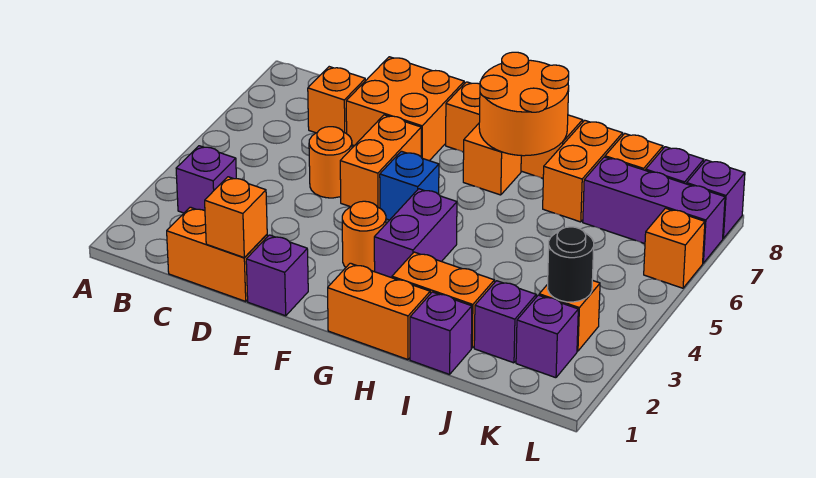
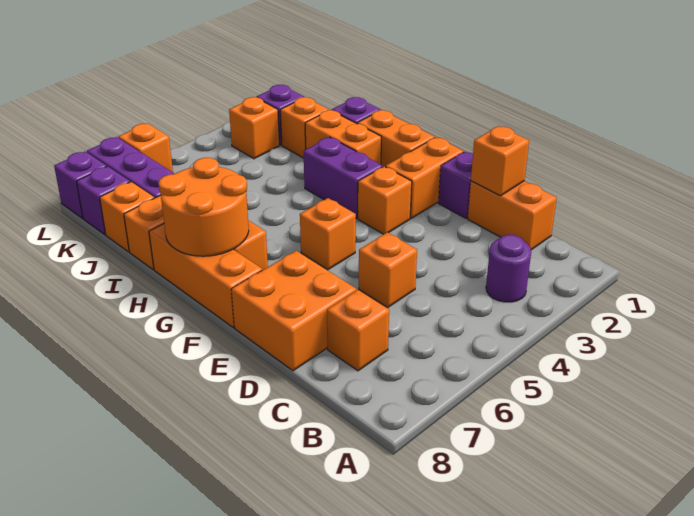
purple brick B3 level 1 -> purple round brick B3 level 1
orange round brick D5 level 1 -> orange brick D5 level 1
orange brick E5:E6 level 1 -> orange brick F1:F2 level 1
orange round brick F3 level 1 -> orange brick F3 level 1
blue brick F5 level 1 -> orange brick F5 level 1
purple brick G3:G4 level 1 -> purple brick G3:H3 level 1
purple brick J2 level 1 -> orange brick J2 level 1
black round brick K3 level 2 -> none

